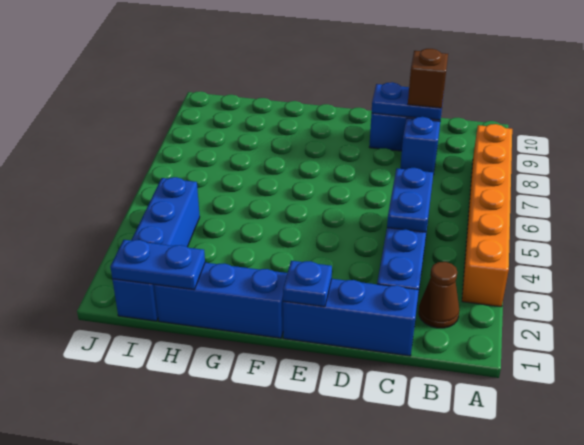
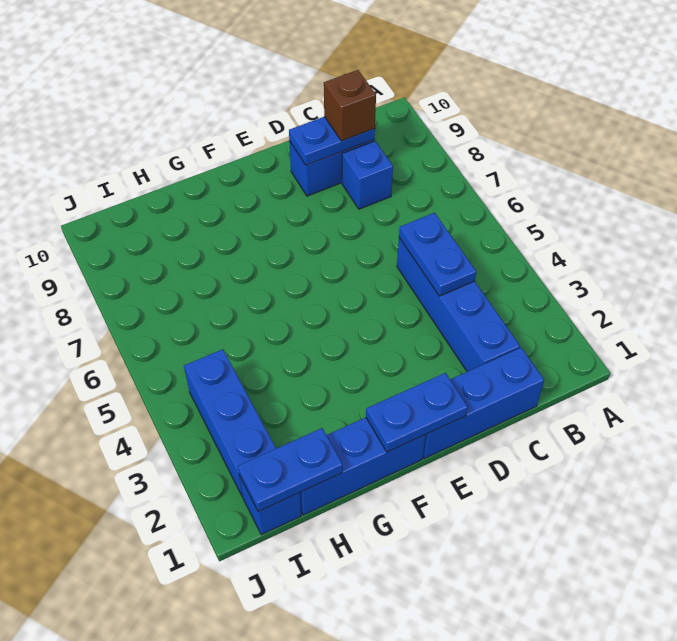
orange brick A3:A8 level 1 -> none
brown cone B2 level 1 -> none
blue plate E1 level 2 -> blue plate E1:F1 level 2

